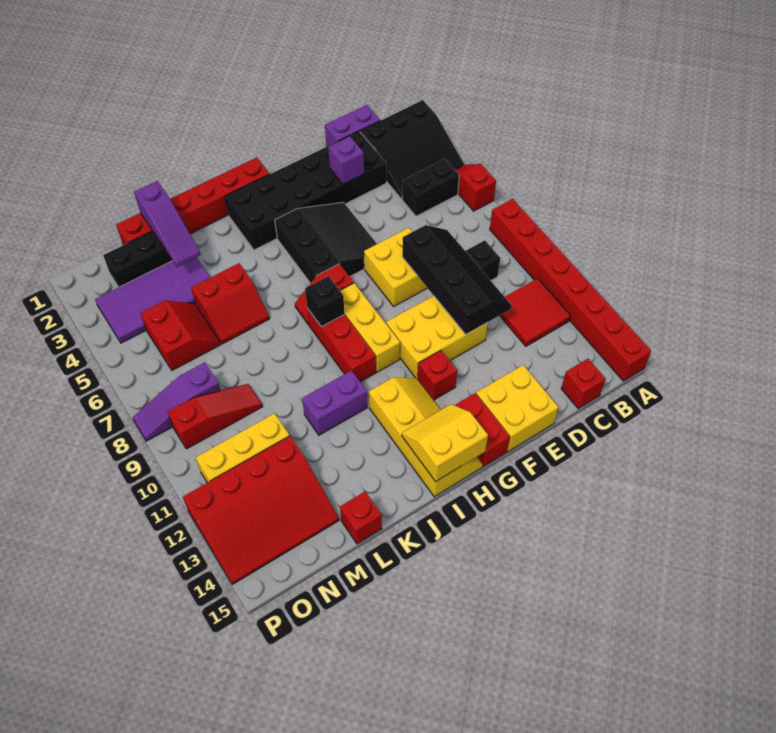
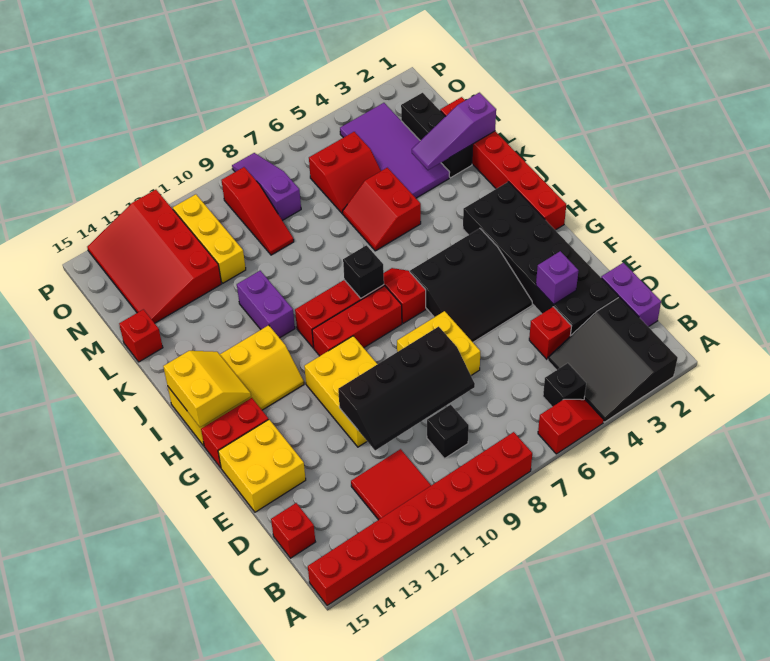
black brick B5:C5 level 1 -> black brick B5 level 1
red brick G12 level 1 -> red brick D4 level 1
yellow brick H8:H10 level 1 -> red brick H8:H10 level 1

